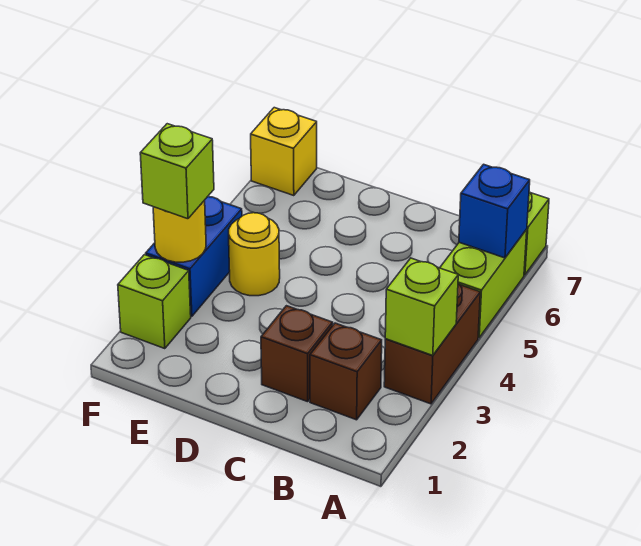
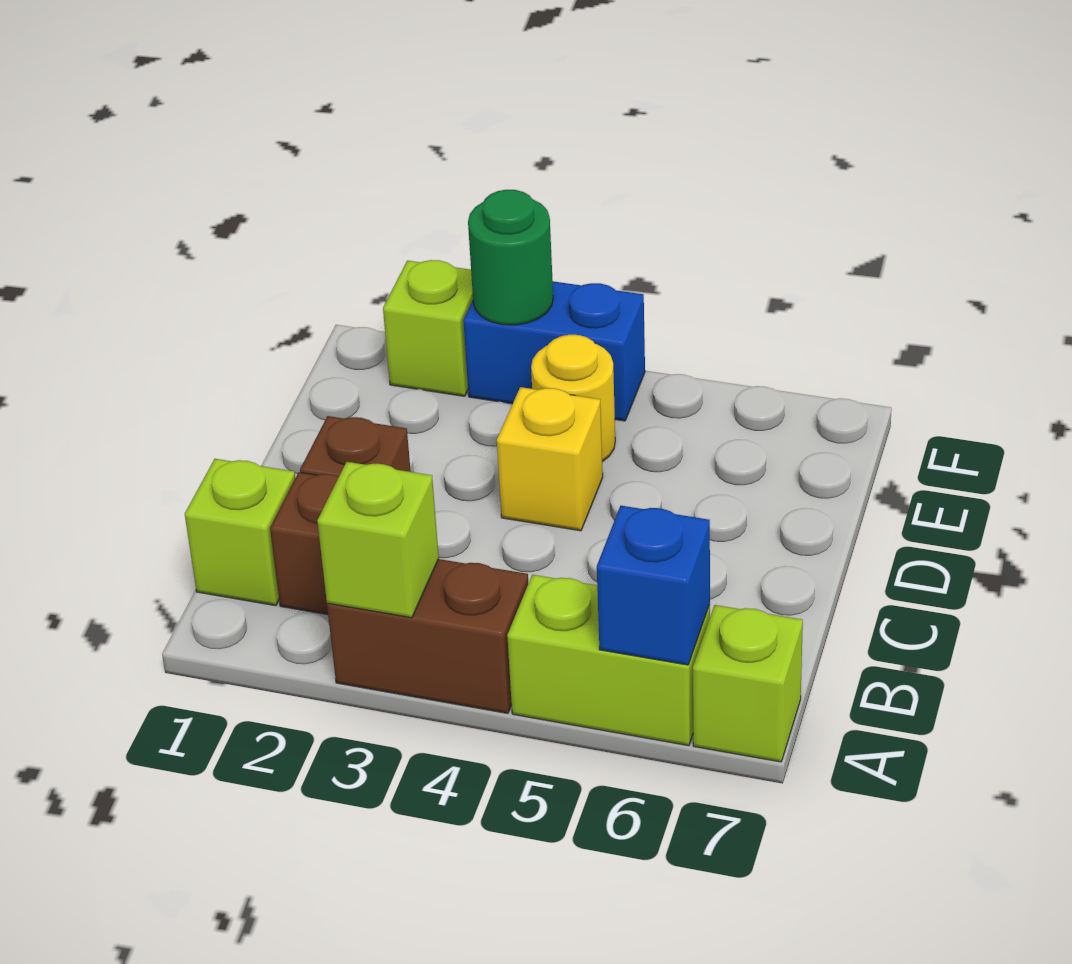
yellow round brick F3 level 2 -> green round brick F3 level 2
lime brick F3 level 3 -> lime brick B1 level 1
yellow brick F7 level 1 -> yellow brick D4 level 1

